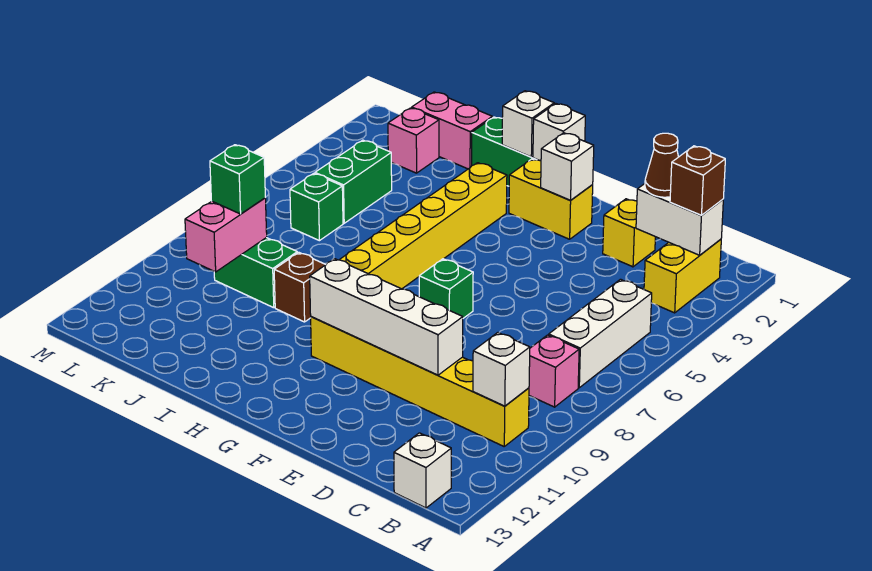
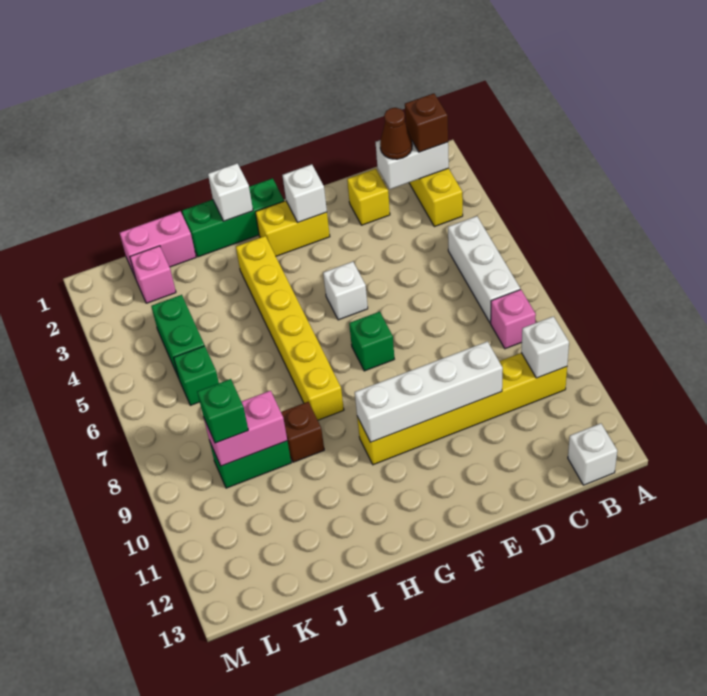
white brick G1 level 2 -> white brick F5 level 1
pink brick K9:K10 level 2 -> pink brick J9:K9 level 2

